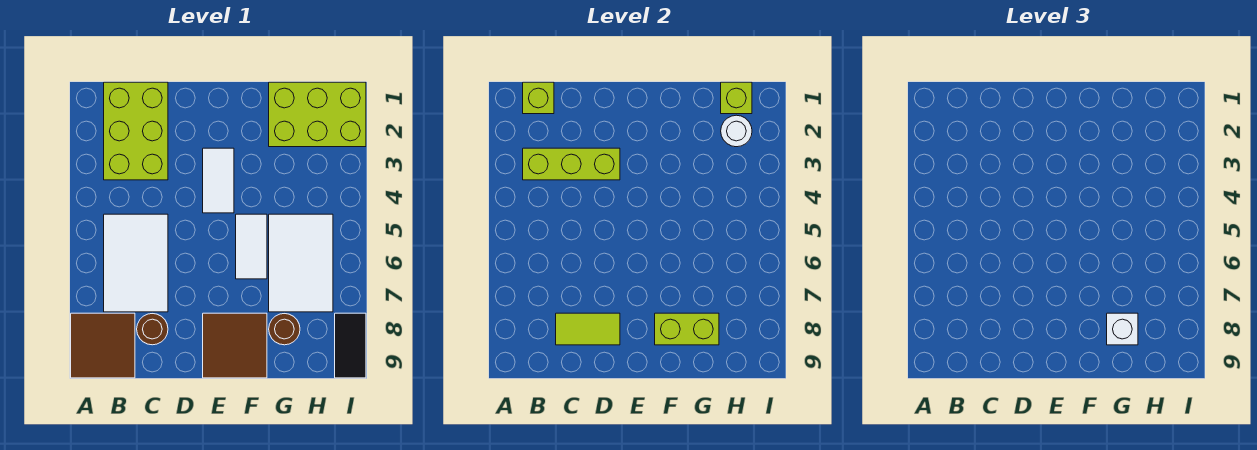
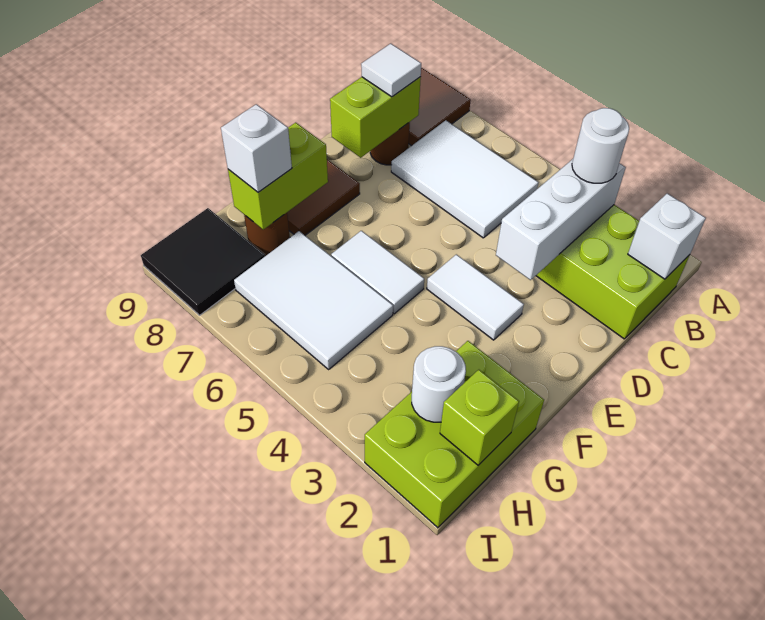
lime brick B1 level 2 -> white brick B1 level 2
lime brick B3:D3 level 2 -> white brick B3:D3 level 2
none -> white round brick B3 level 3
lime tile C8:D8 level 2 -> lime brick C8:D8 level 2
none -> white tile C8 level 3
black tile I8:I9 level 1 -> black tile H8:I9 level 1

